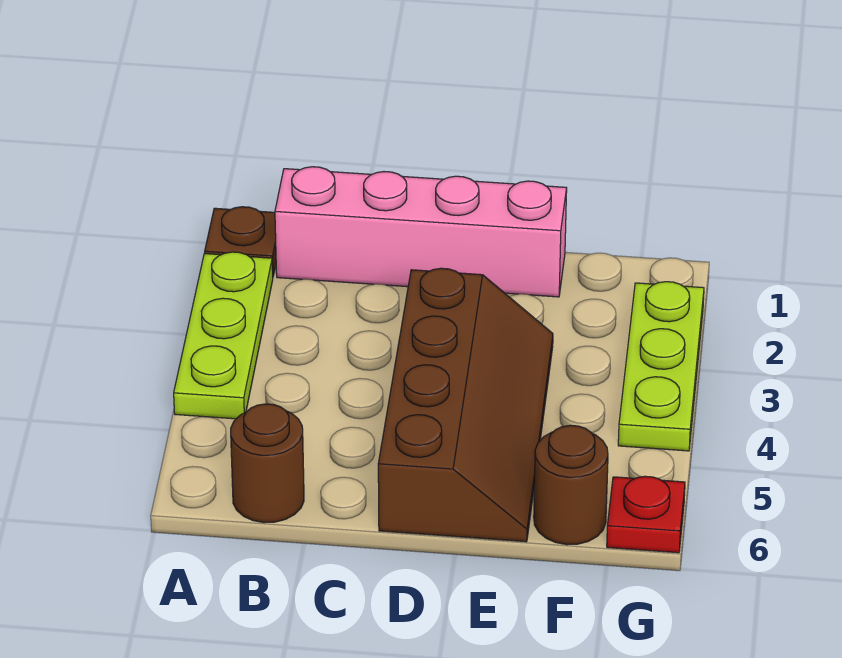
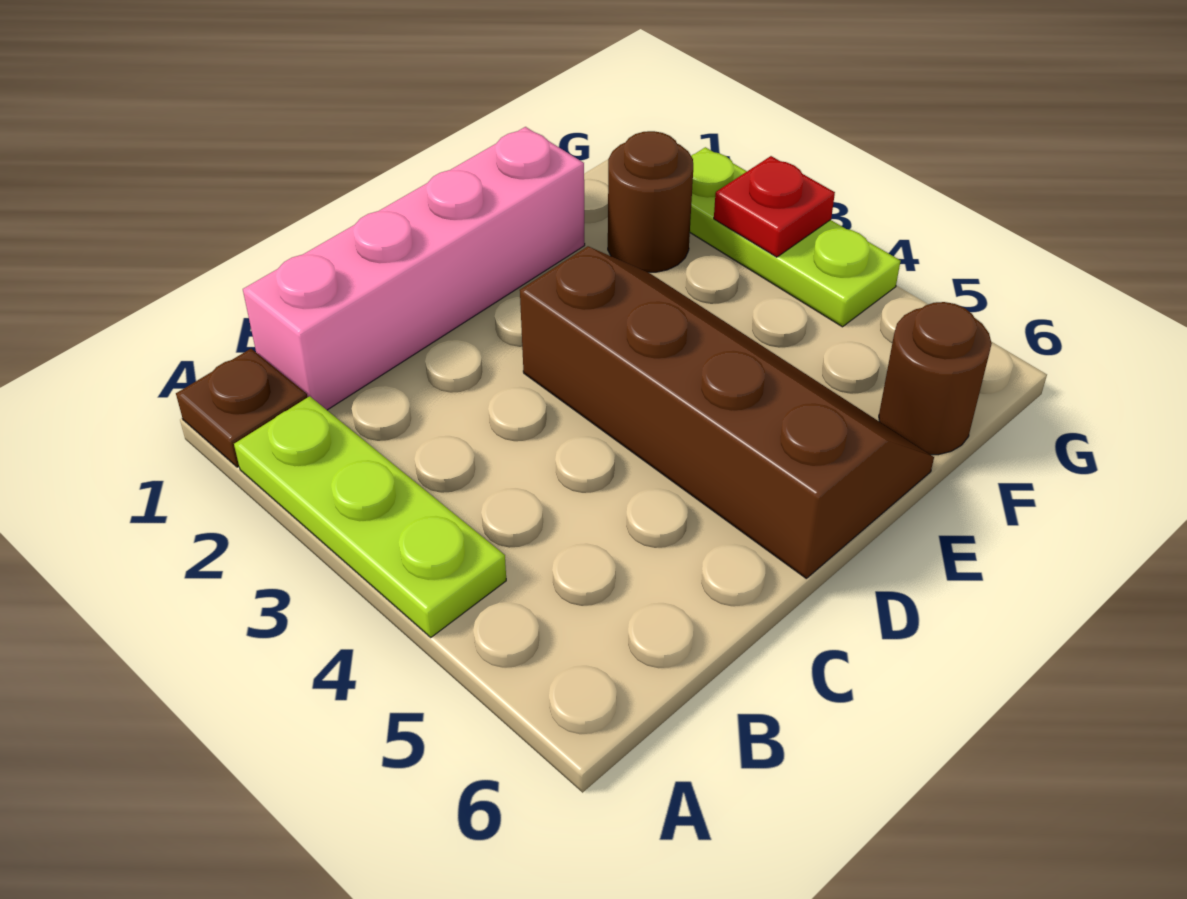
brown round brick B6 level 1 -> brown round brick F2 level 1
red plate G6 level 1 -> red plate G3 level 2

